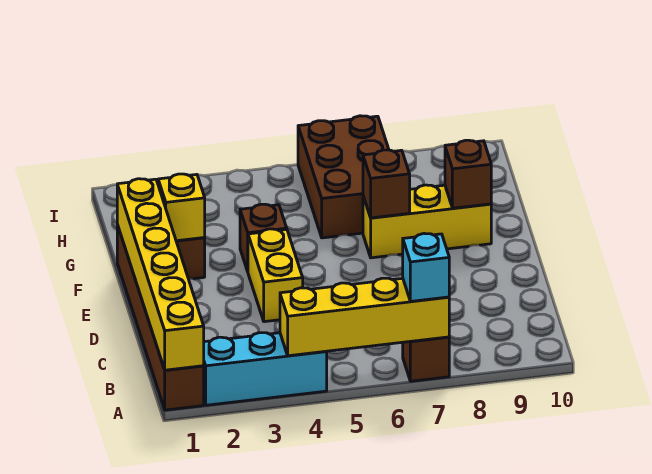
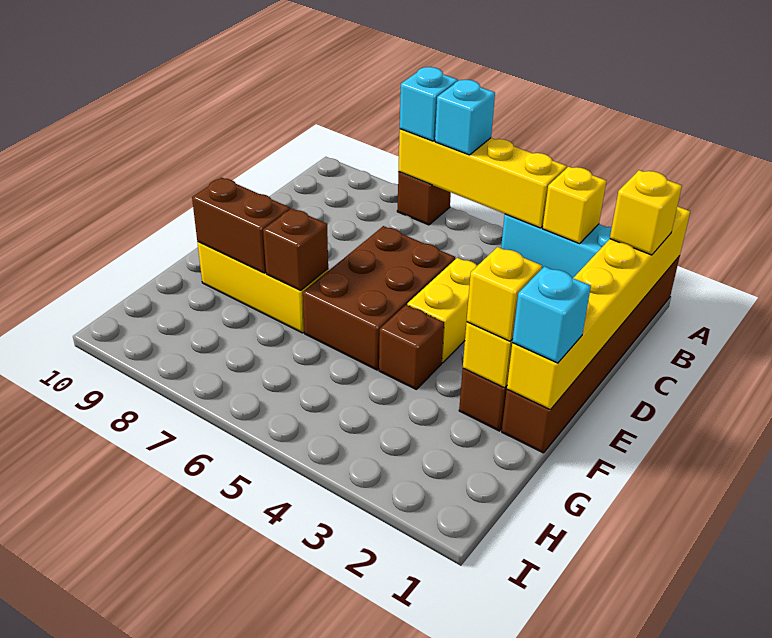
none -> yellow brick A3 level 2
none -> cyan brick A6 level 3
none -> yellow brick B1 level 3
none -> cyan brick F1 level 3
none -> yellow brick F2 level 3
brown brick F9 level 2 -> brown brick F8:F9 level 2
brown brick G6:I7 level 1 -> brown brick D5:F6 level 1

